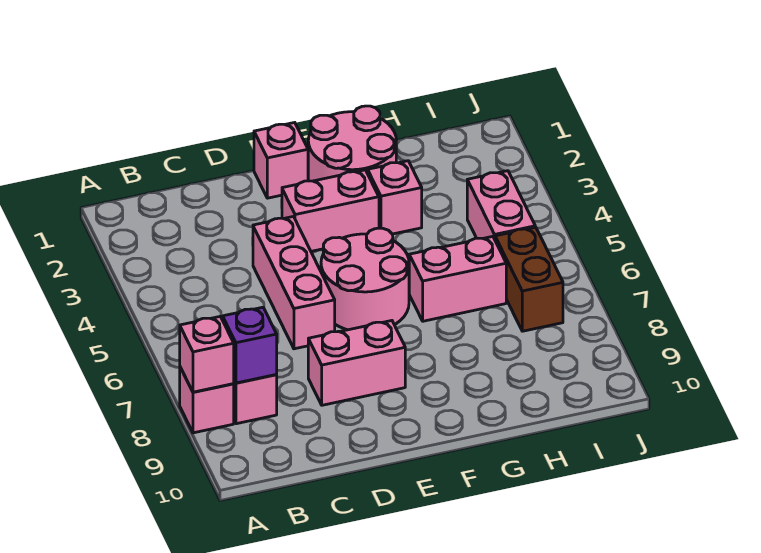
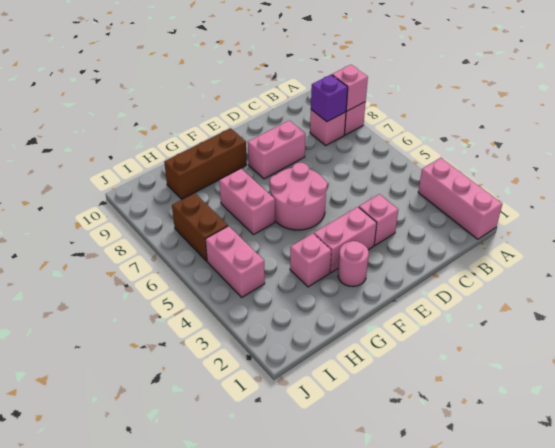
pink brick D4:D6 level 1 -> pink brick A1:A3 level 1
pink brick E1 level 1 -> pink brick D3 level 1
pink round brick F1:G2 level 1 -> pink round brick F2 level 1
none -> brown brick F9:H9 level 1
pink brick G6:H6 level 1 -> pink brick G6:G7 level 1

